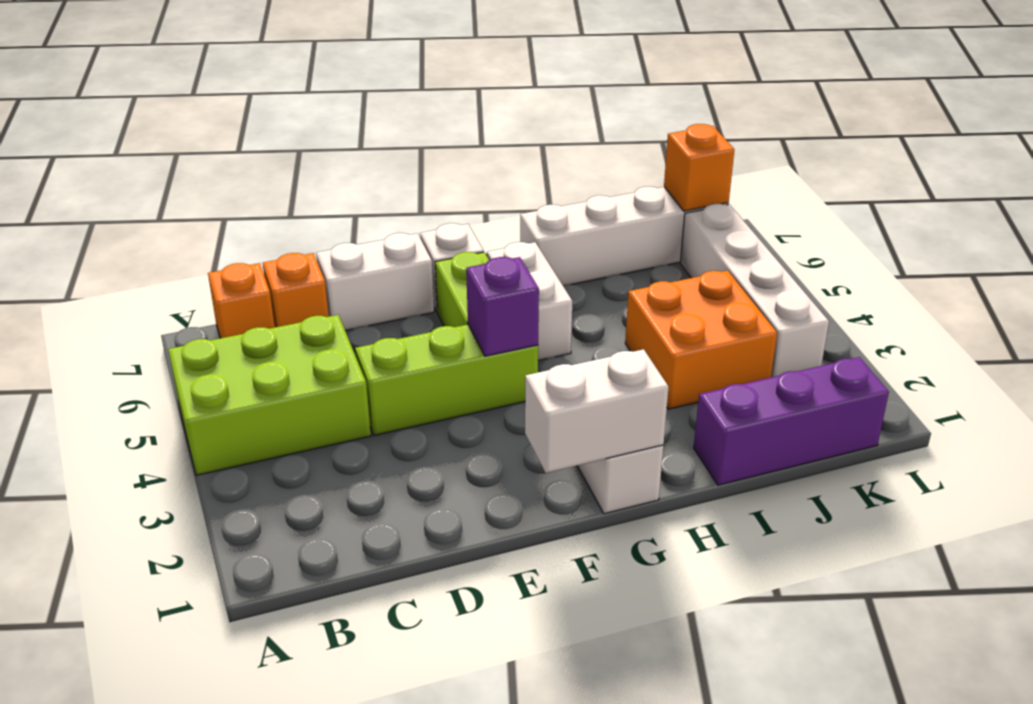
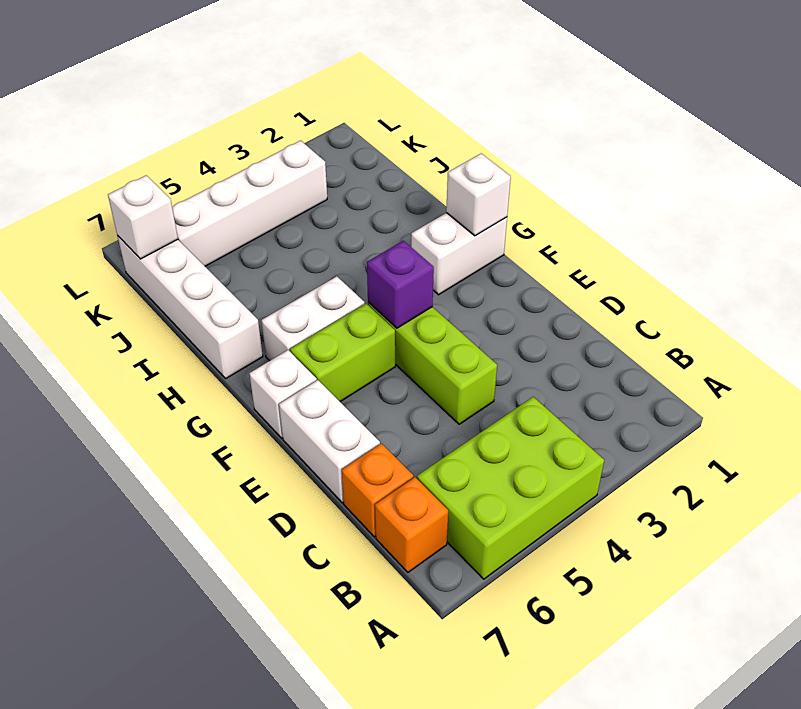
lime brick A4:C5 level 1 -> lime brick A4:B6 level 1
white brick F1:G1 level 2 -> white brick G1 level 2
purple brick I1:K1 level 1 -> none
orange brick I3:J4 level 1 -> none
orange brick K7 level 2 -> white brick K7 level 2

